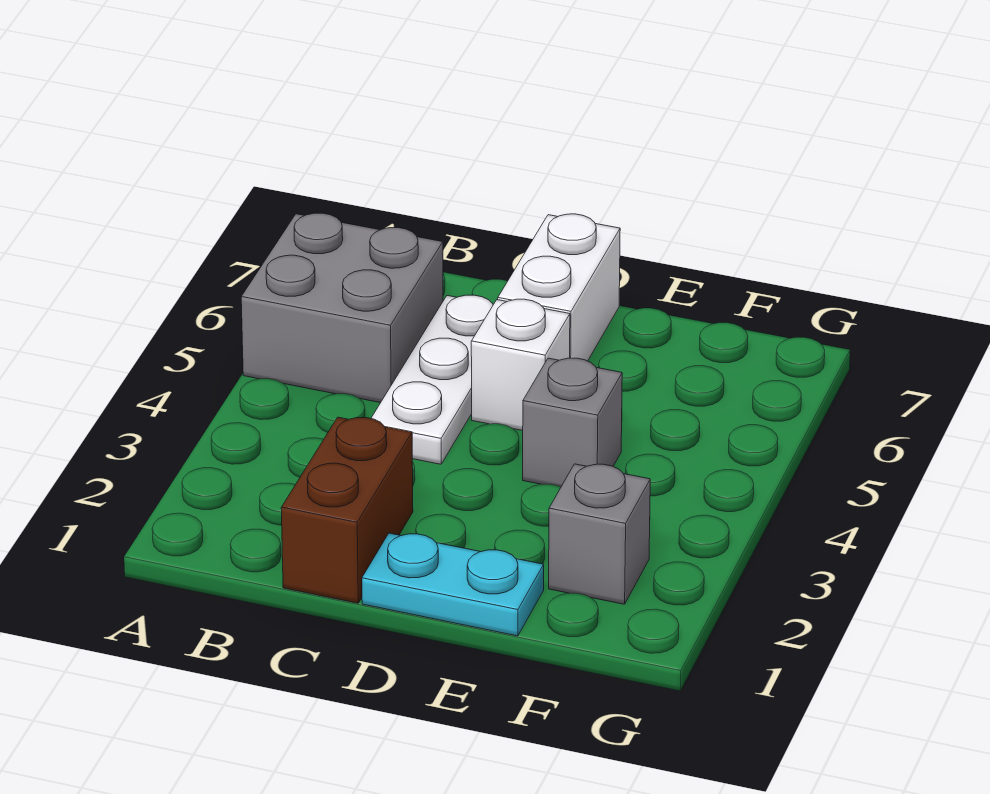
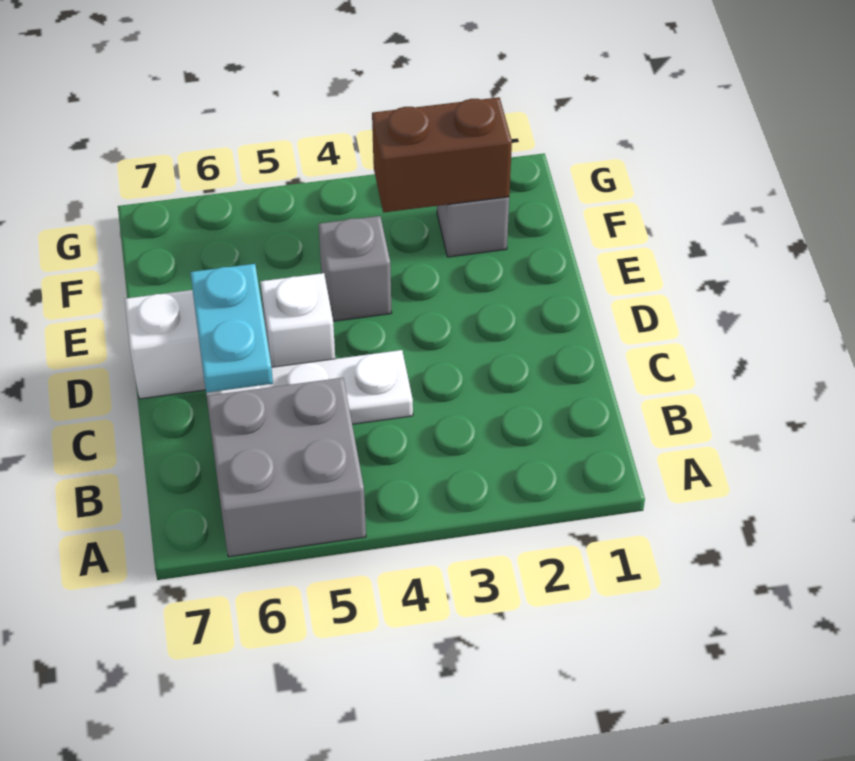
brown brick C1:C2 level 1 -> brown brick F2:F3 level 2
cyan plate D1:E1 level 1 -> cyan plate C6:D6 level 2

